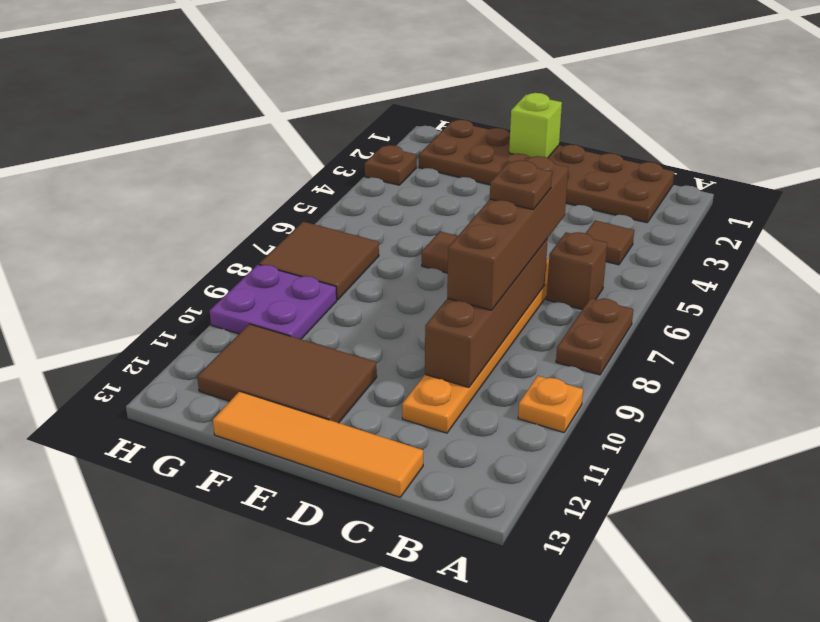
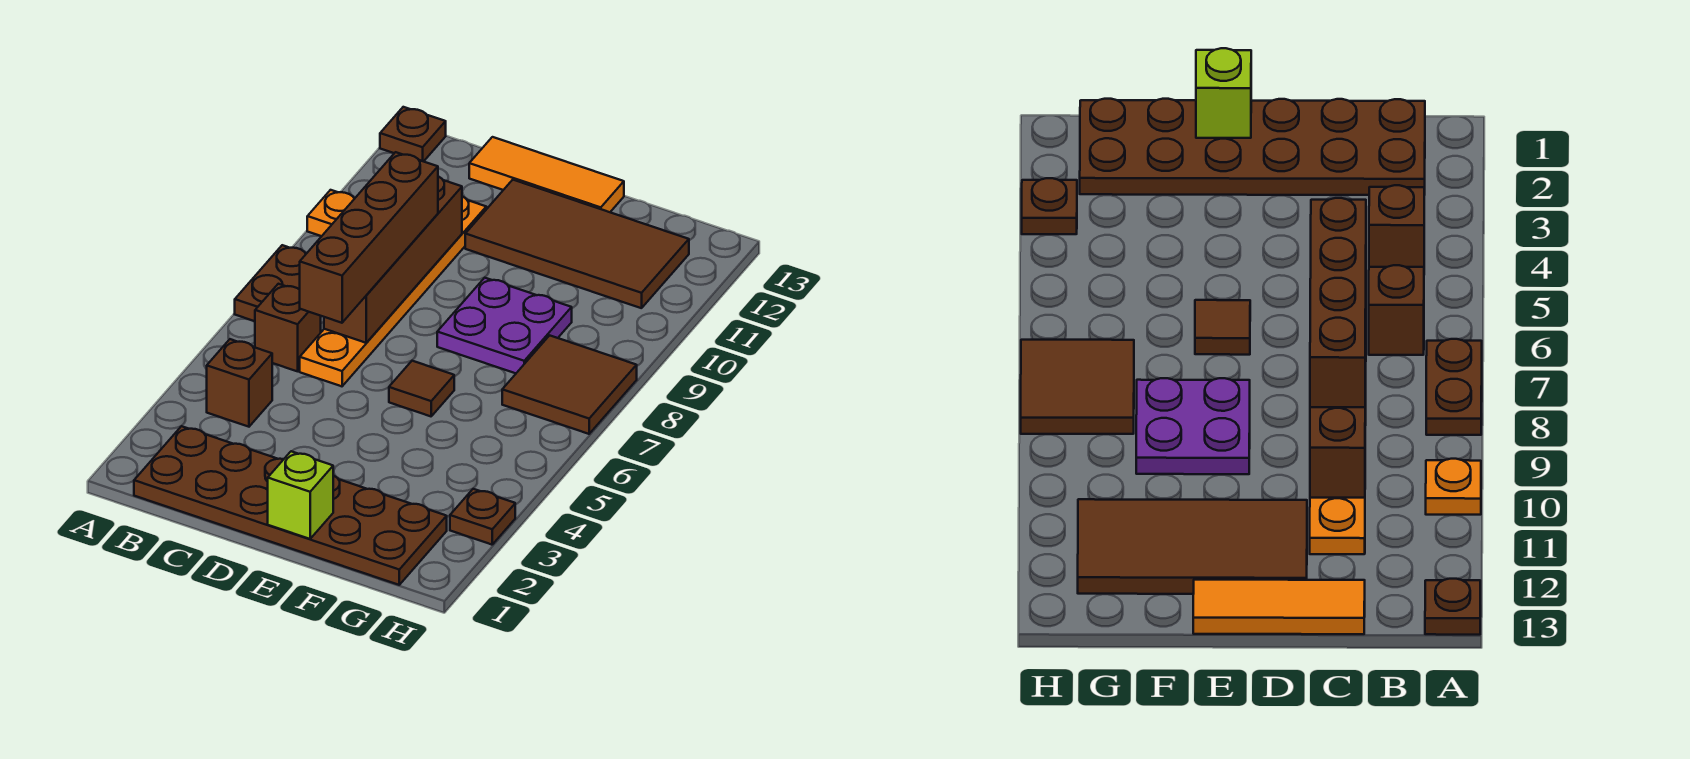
brown tile B4 level 1 -> brown brick B4 level 1
brown plate C7 level 4 -> brown plate A13 level 1
orange tile C13:F13 level 1 -> orange tile C13:E13 level 1
brown tile E11:G12 level 1 -> brown tile D11:G12 level 1
purple plate G9:H10 level 1 -> purple plate E8:F9 level 1

